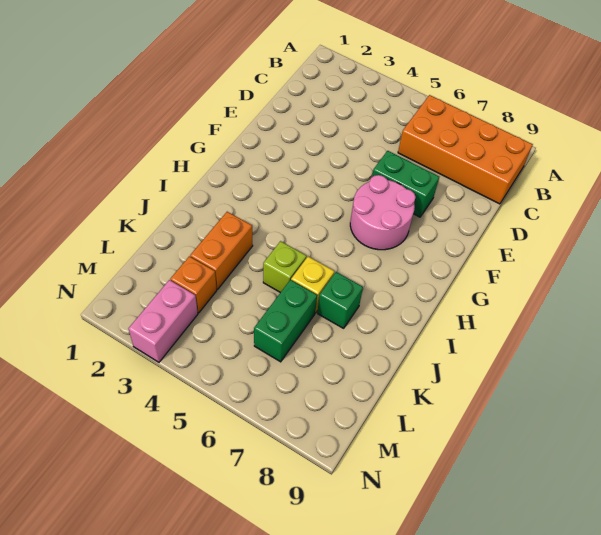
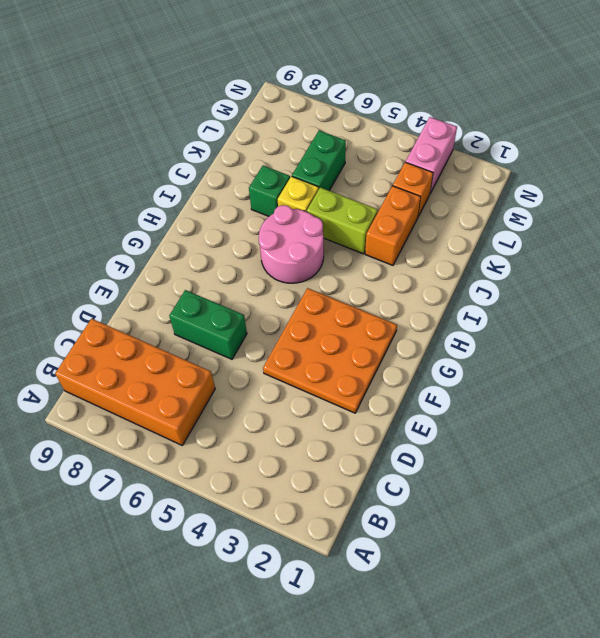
none -> orange plate E2:G4 level 1
pink round brick F6:G7 level 1 -> pink round brick H5:I6 level 1
lime brick J5 level 1 -> lime brick J4:J5 level 1

